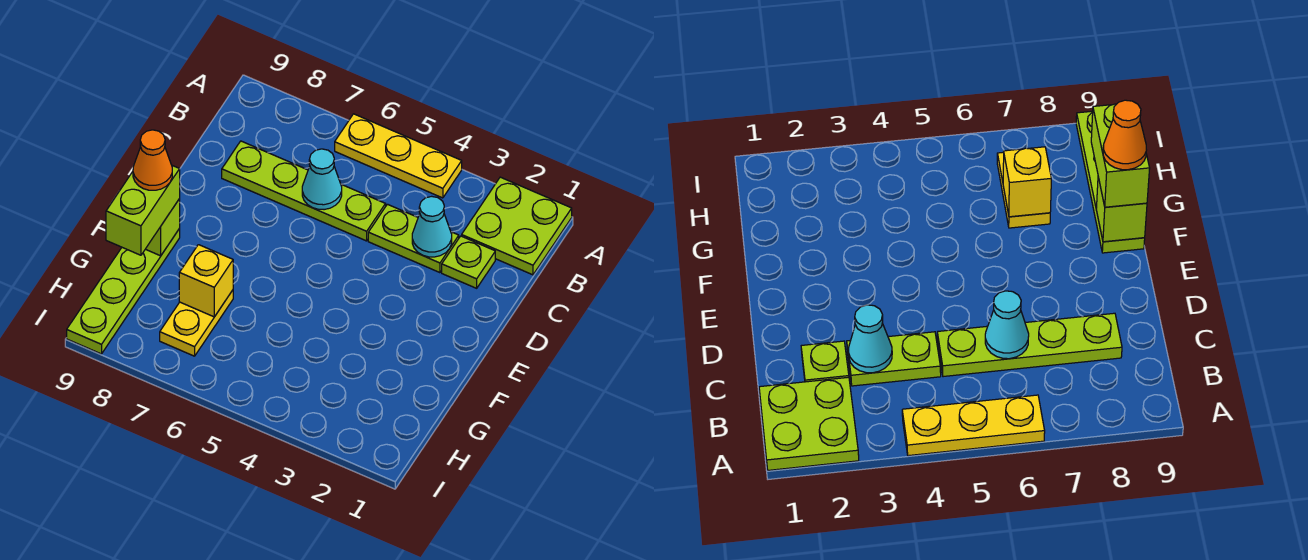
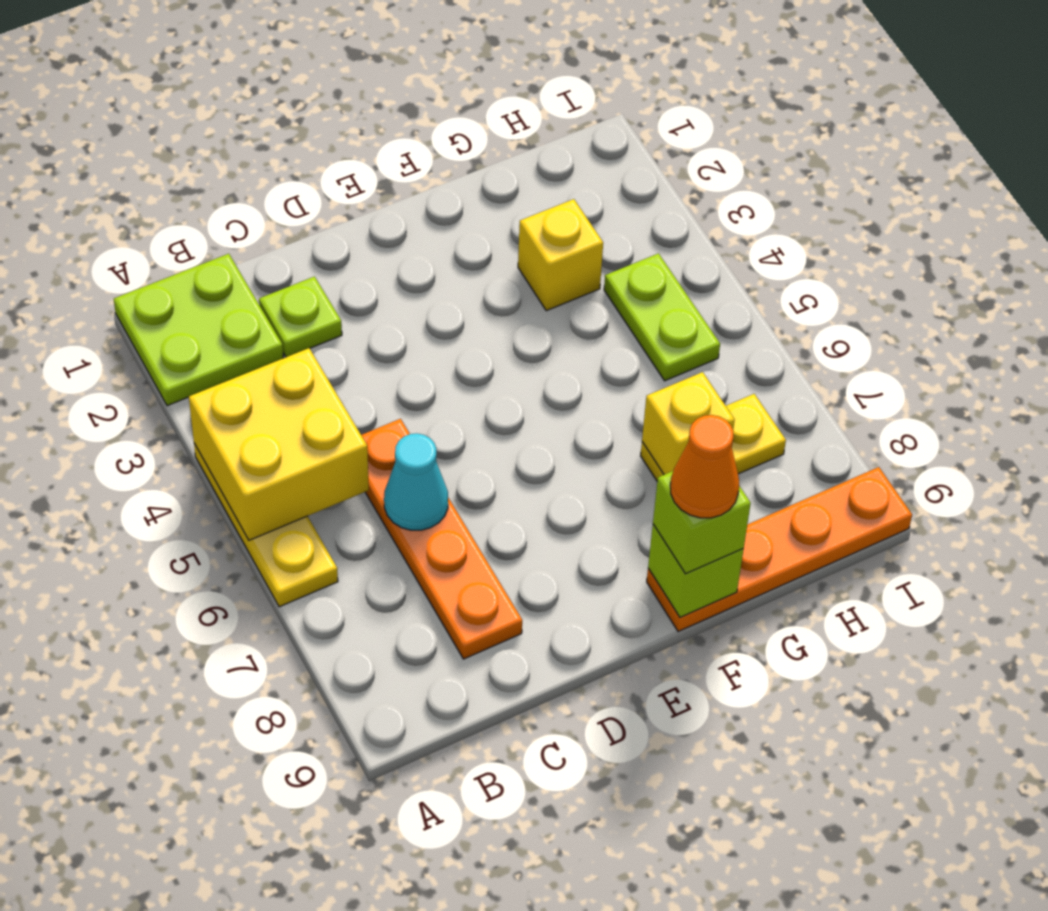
none -> yellow brick A4:B5 level 2
lime plate C3:C4 level 1 -> lime plate H4:H5 level 1
cyan cone C3 level 2 -> none
lime plate C5:C8 level 1 -> orange plate C5:C8 level 1
lime plate F9:I9 level 1 -> orange plate F9:I9 level 1
lime brick F9:G9 level 3 -> lime brick F9 level 3
none -> yellow brick G3 level 1

